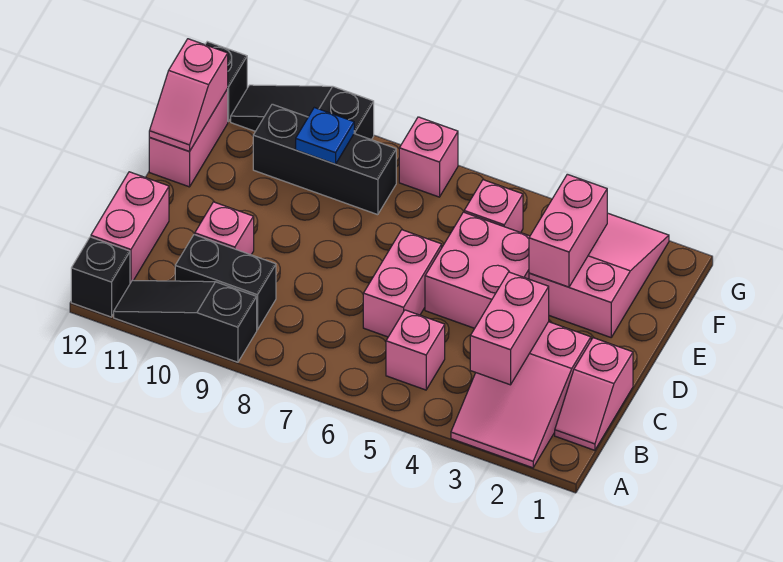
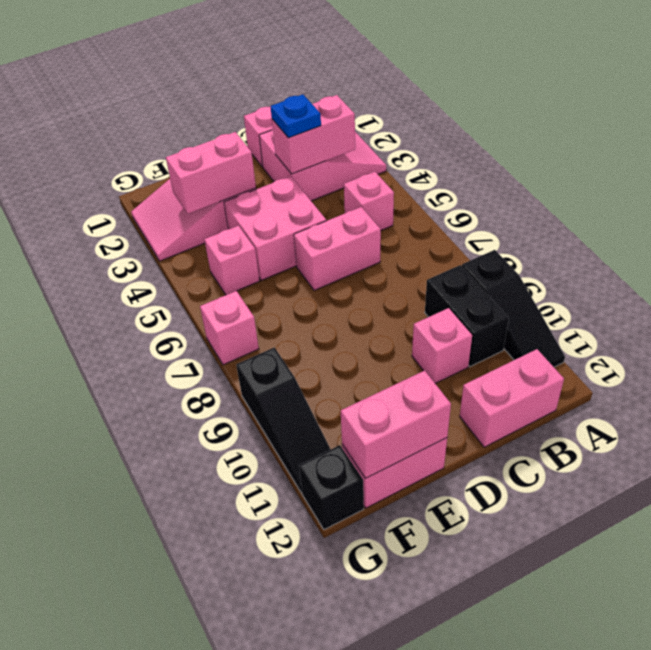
black brick A12 level 1 -> none
pink slope E12:F12 level 2 top F -> pink brick E12:F12 level 2
black brick F8:F10 level 1 -> none
blue plate F9 level 2 -> blue plate C3 level 3

